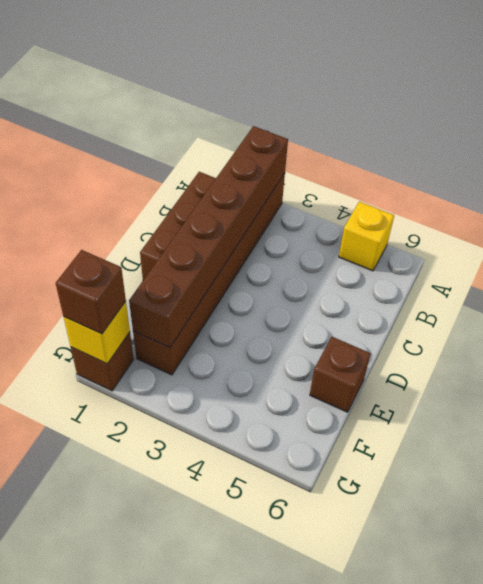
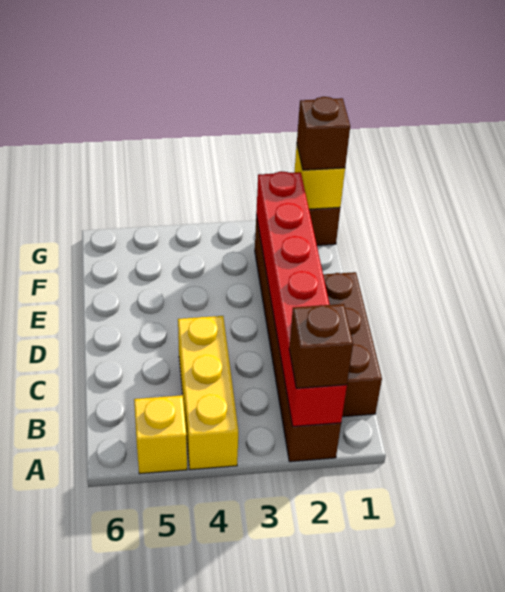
brown brick A2:F2 level 2 -> red brick A2:F2 level 2
none -> yellow brick A4:C4 level 1
brown brick E6 level 1 -> brown brick A2 level 3

